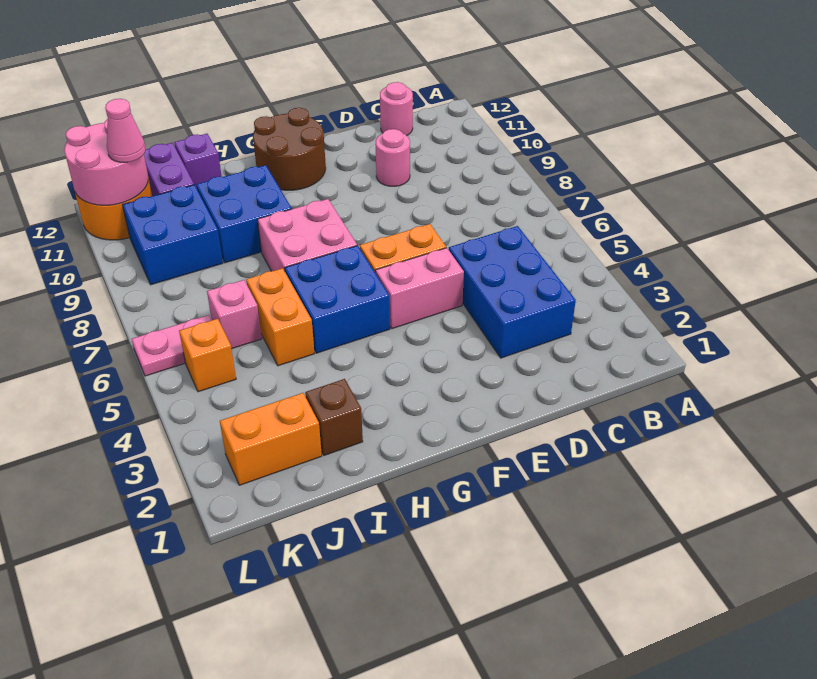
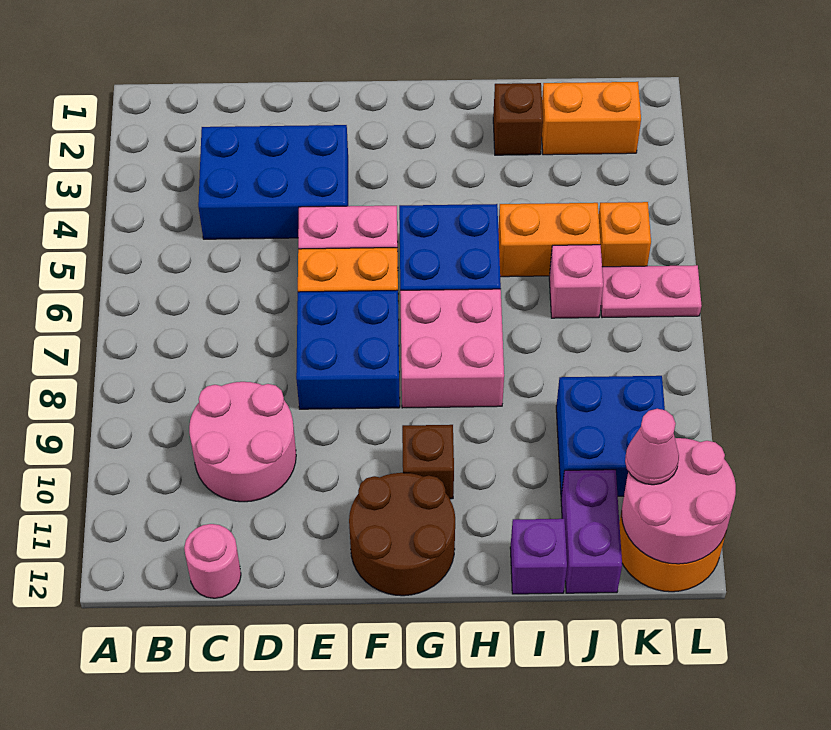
blue brick C3:D5 level 1 -> blue brick C3:E4 level 1
pink round brick D10 level 1 -> pink round brick C9:D10 level 1
none -> brown brick G10 level 1
blue brick H9:I10 level 1 -> blue brick E7:F8 level 1
orange brick I5:I6 level 1 -> orange brick I5:J5 level 1

